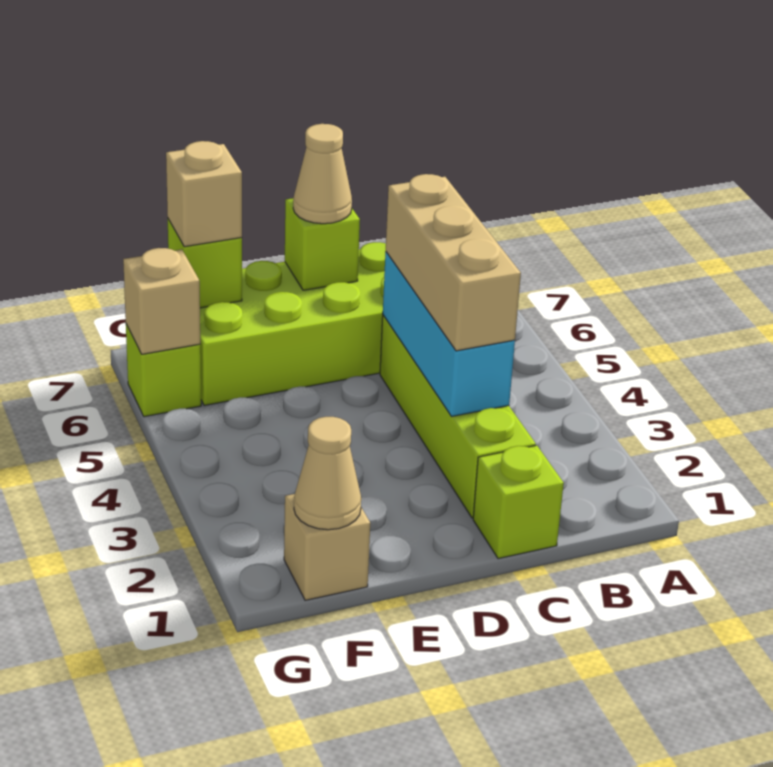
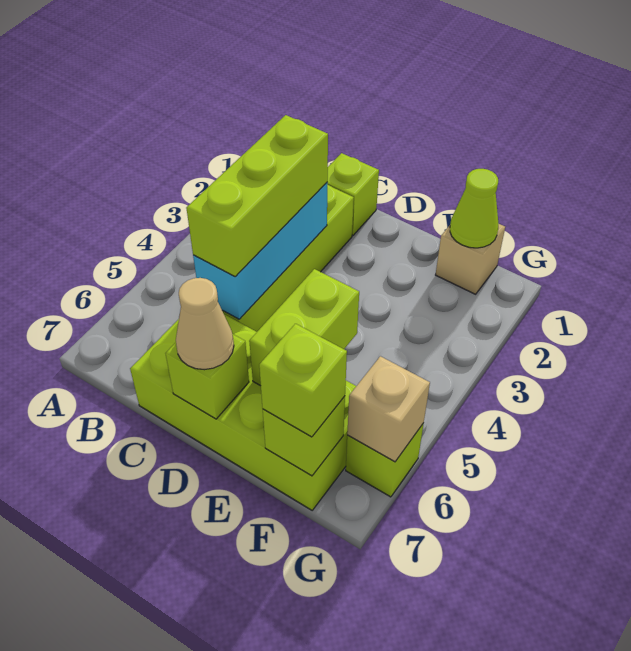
tan brick C3:C5 level 3 -> lime brick C3:C5 level 3
none -> lime brick E5:E6 level 2
tan cone F1 level 2 -> lime cone F1 level 2
tan brick F7 level 3 -> lime brick F7 level 3

